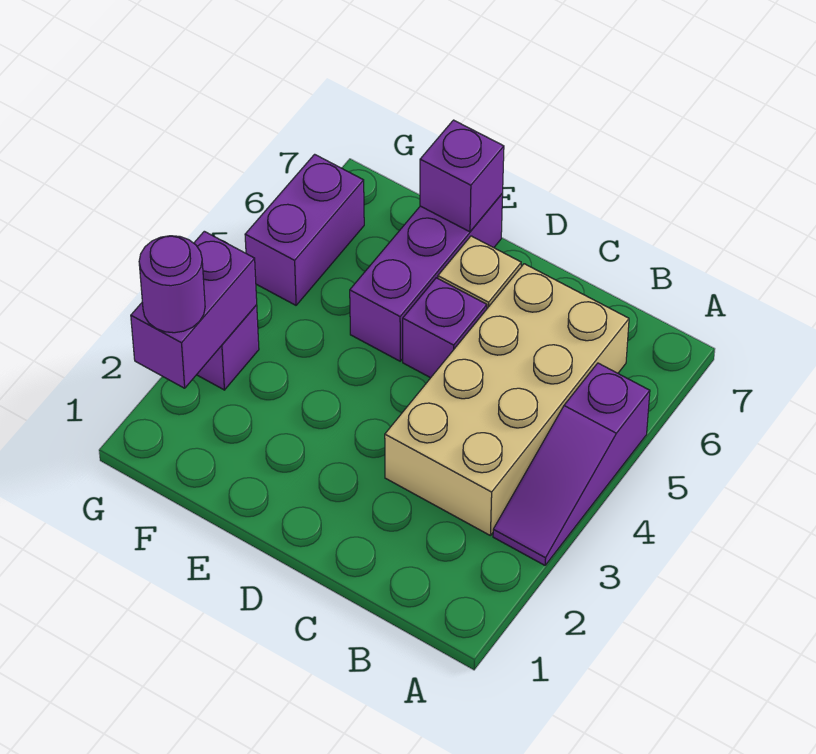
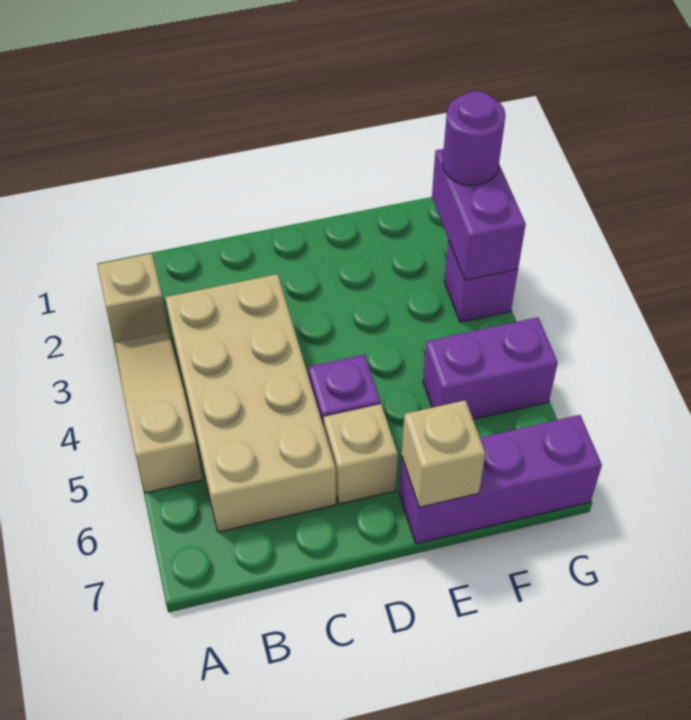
none -> tan brick A2 level 1
purple slope A3:A5 level 1 top 5 -> tan slope A3:A5 level 1 top 5
purple brick E5:E7 level 1 -> purple brick E7:G7 level 1
purple brick E7 level 2 -> tan brick E7 level 2
purple brick G5:G6 level 1 -> purple brick F5:G5 level 1

